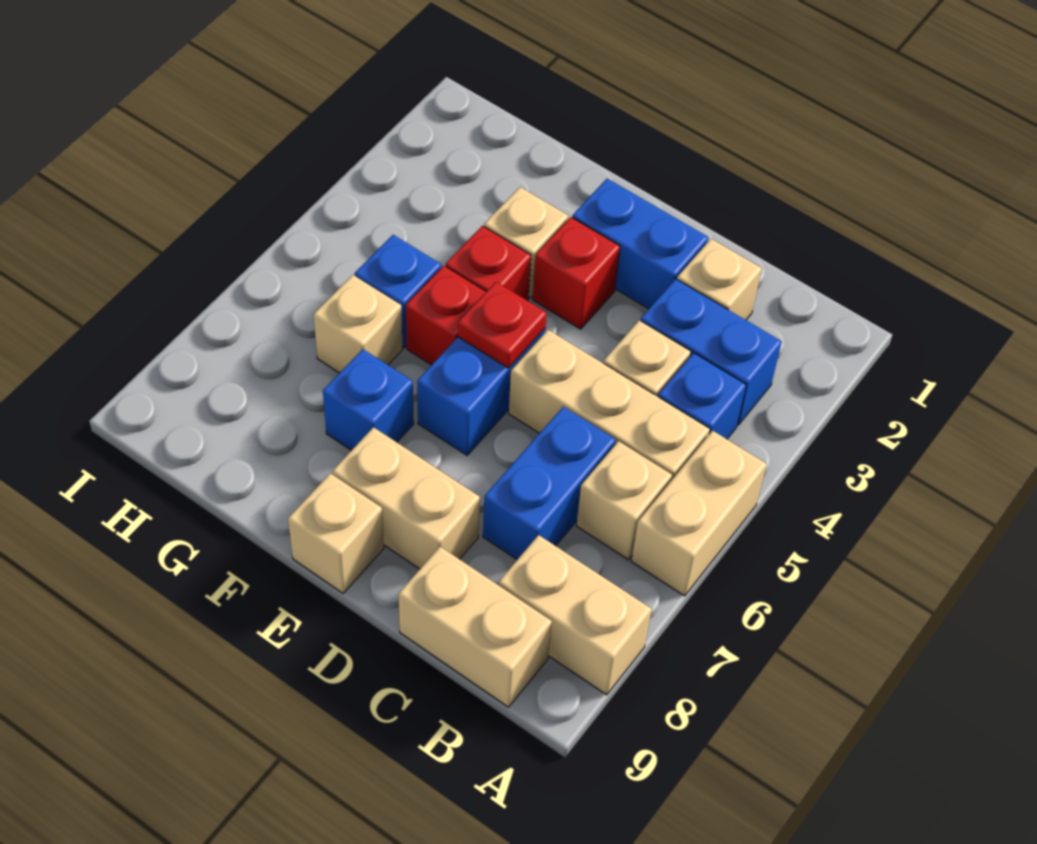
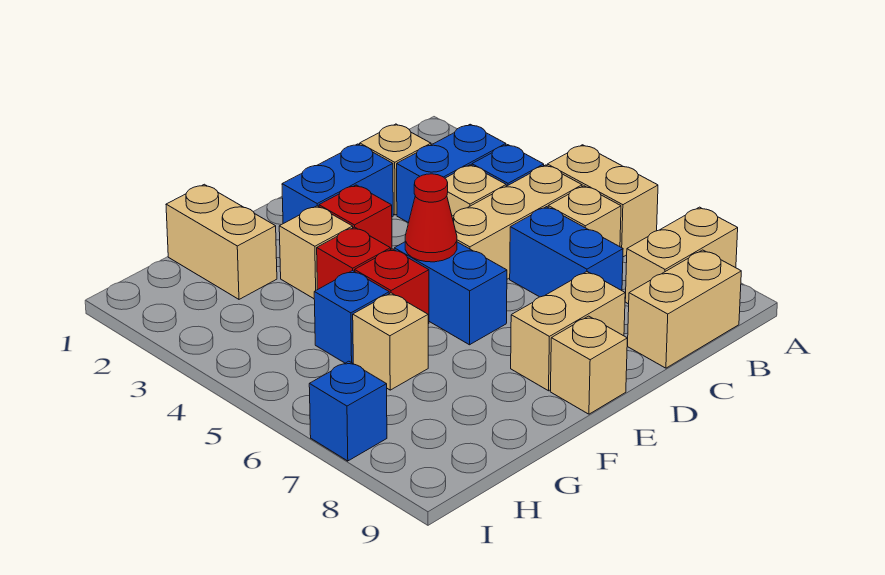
red plate E5 level 2 -> red cone E5 level 2
blue brick F7 level 1 -> blue brick I7 level 1
none -> tan brick G1:G2 level 1

